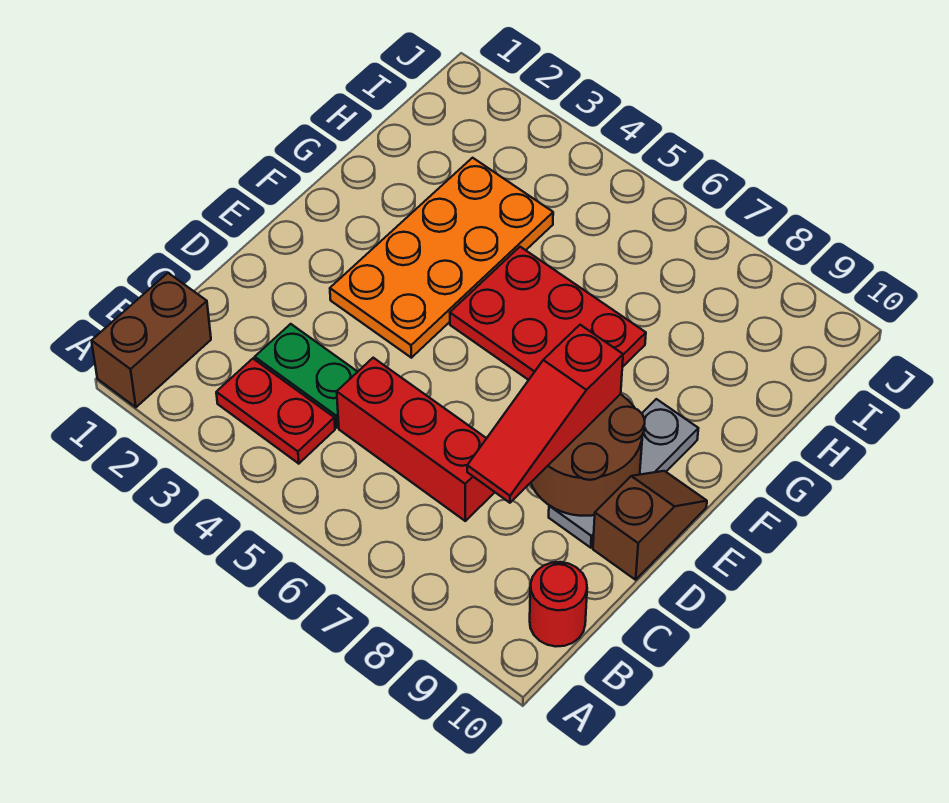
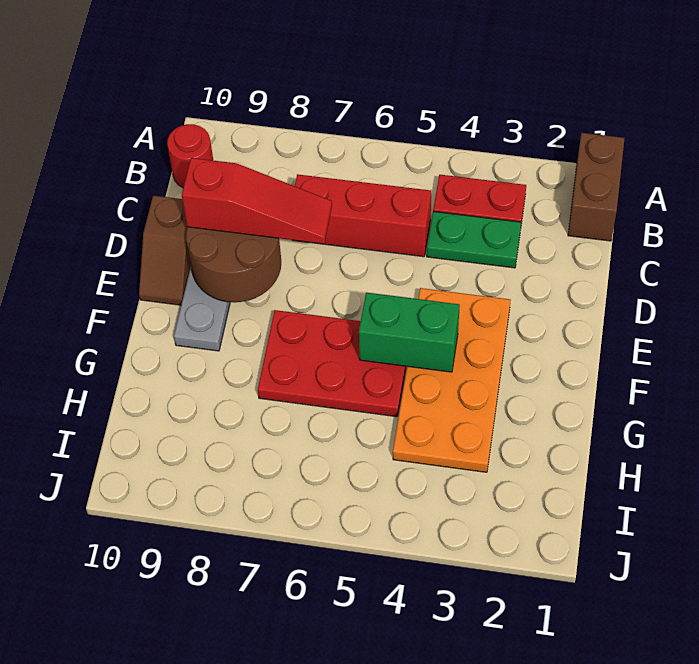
red slope C8:E8 level 3 top E -> red slope D7:D9 level 3 top 9
none -> green brick F4:F5 level 2

